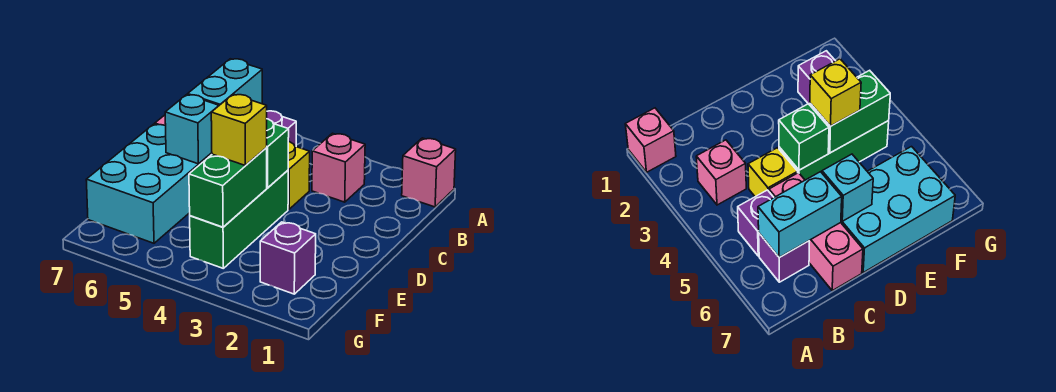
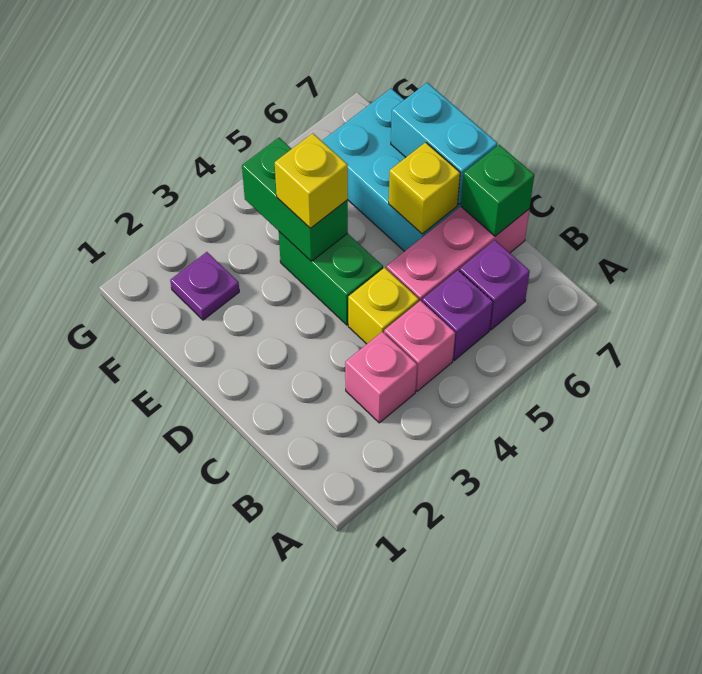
pink brick A1 level 1 -> pink brick B4 level 1
cyan brick B6:C6 level 2 -> cyan brick D7:E7 level 2
green brick D4:F4 level 1 -> green brick D4:E4 level 1
green brick D4 level 2 -> green brick C7 level 2
cyan brick D6 level 2 -> yellow brick D6 level 2
purple brick F2 level 1 -> purple plate F2 level 1

